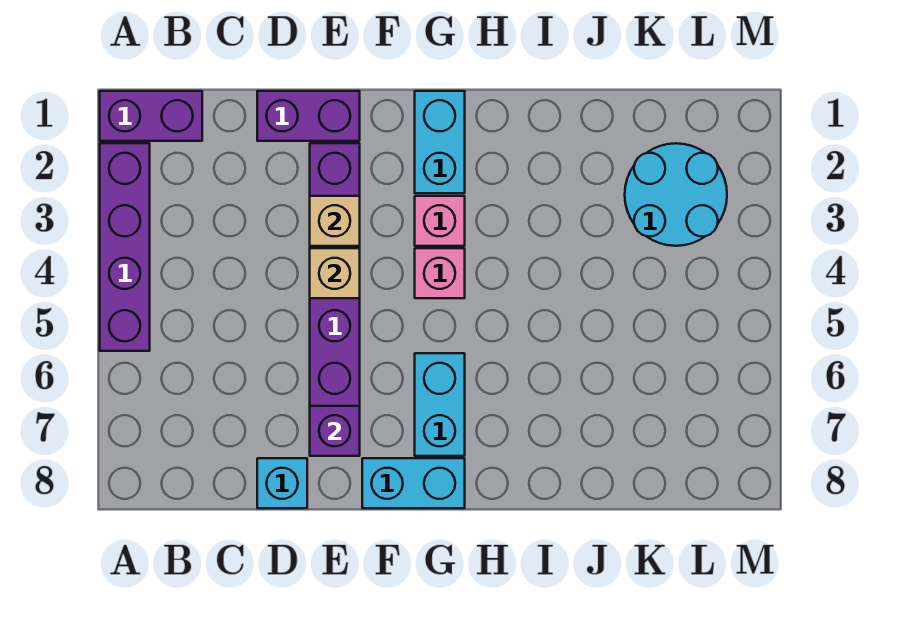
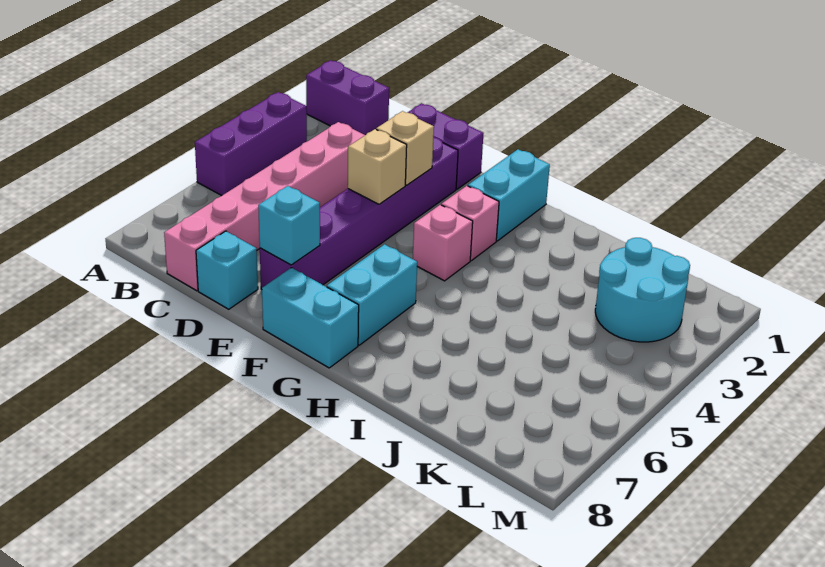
purple brick A2:A5 level 1 -> purple brick A3:A5 level 1
none -> pink brick C3:C8 level 1
purple brick E7 level 2 -> cyan brick E7 level 2

